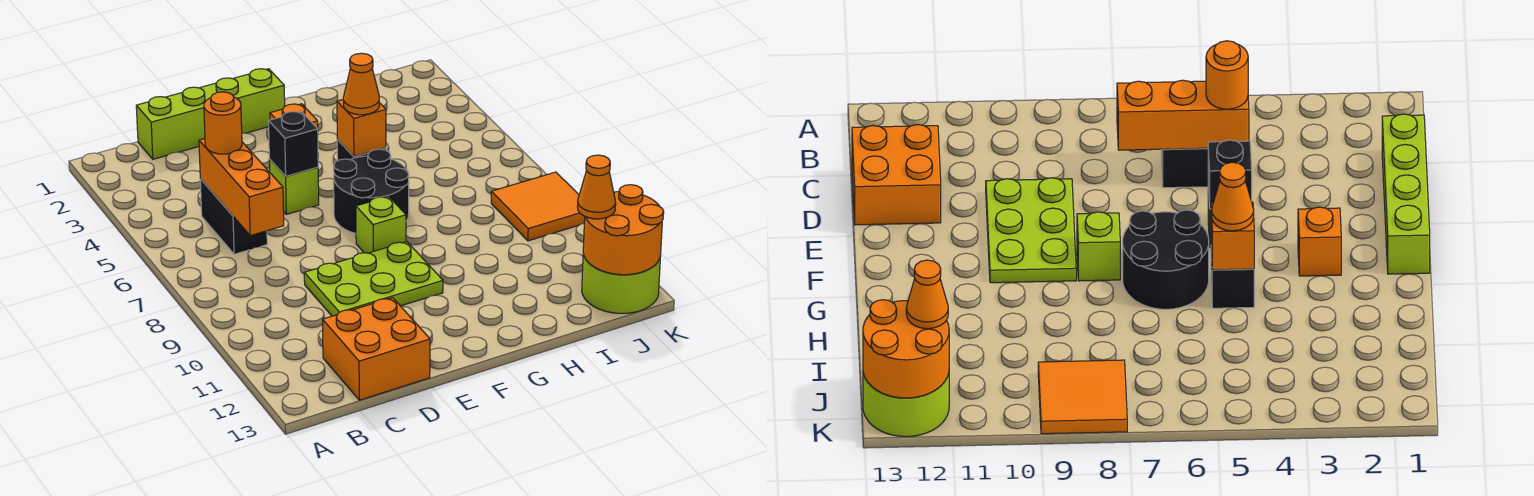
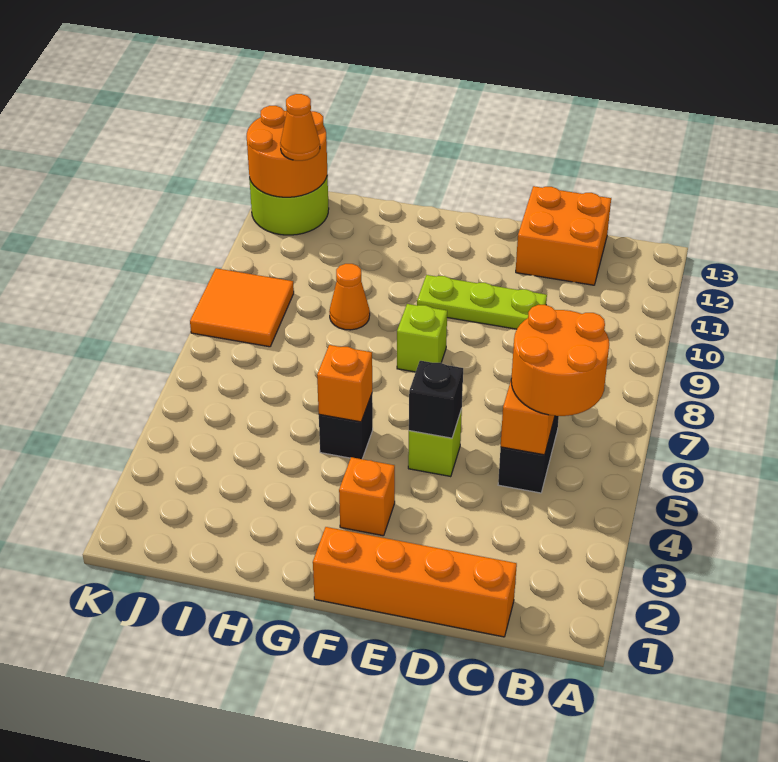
lime brick C1:F1 level 1 -> orange brick C1:F1 level 1
orange round brick C5 level 3 -> orange round brick B5:C6 level 3
lime plate D9:F10 level 1 -> lime plate D10:F10 level 1
black round brick F6:G7 level 1 -> none
orange cone G5 level 3 -> orange cone H9 level 1

